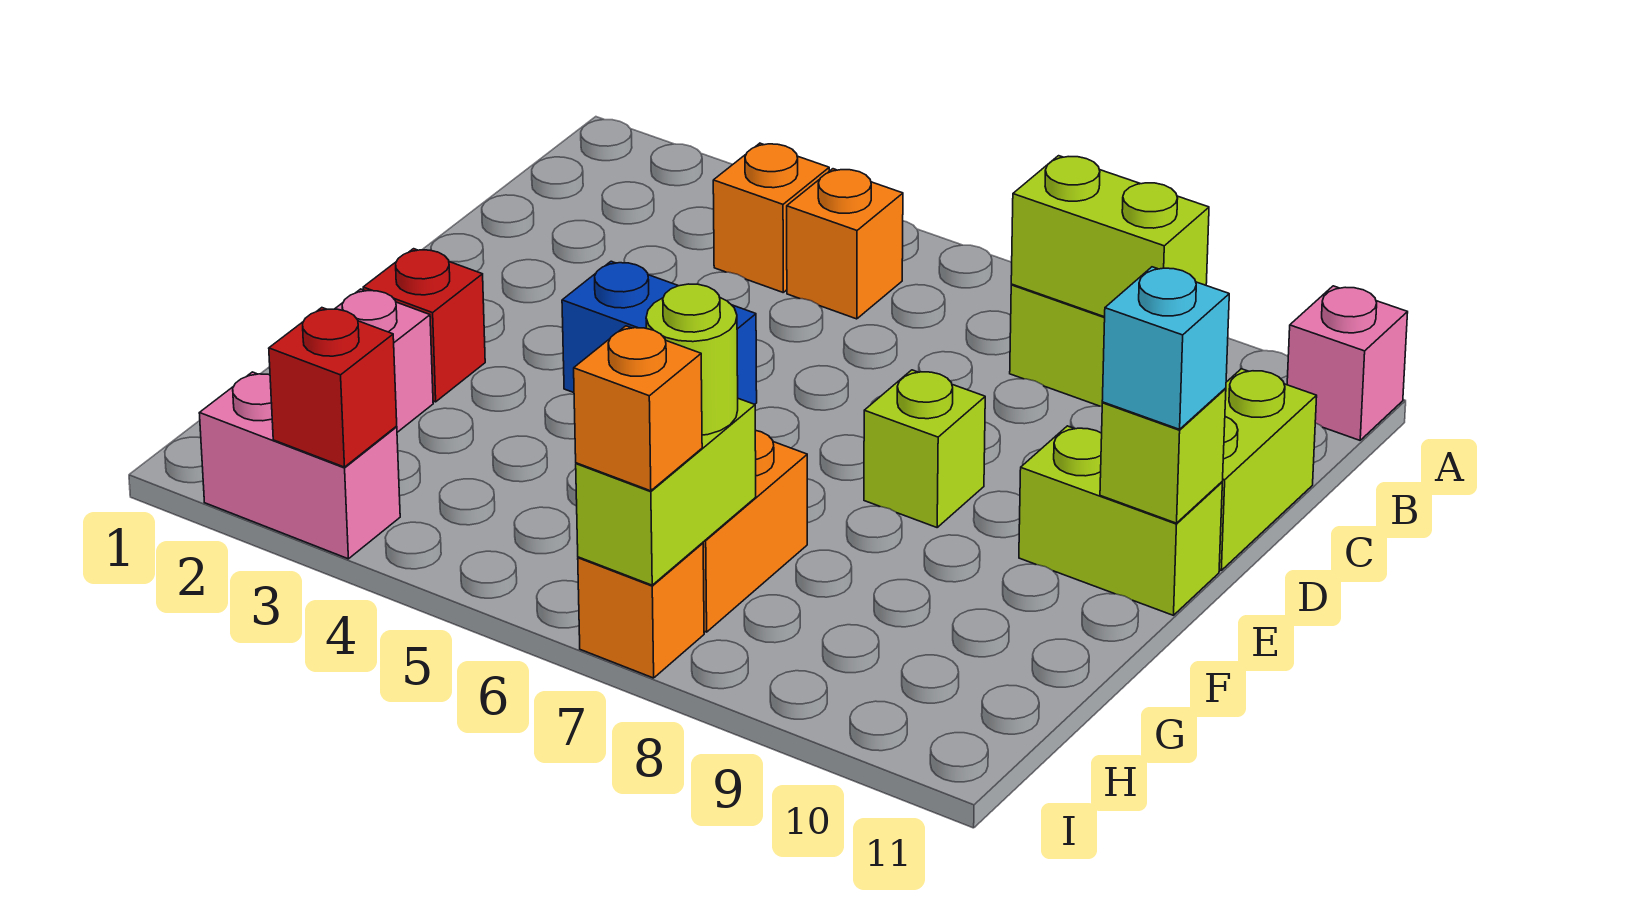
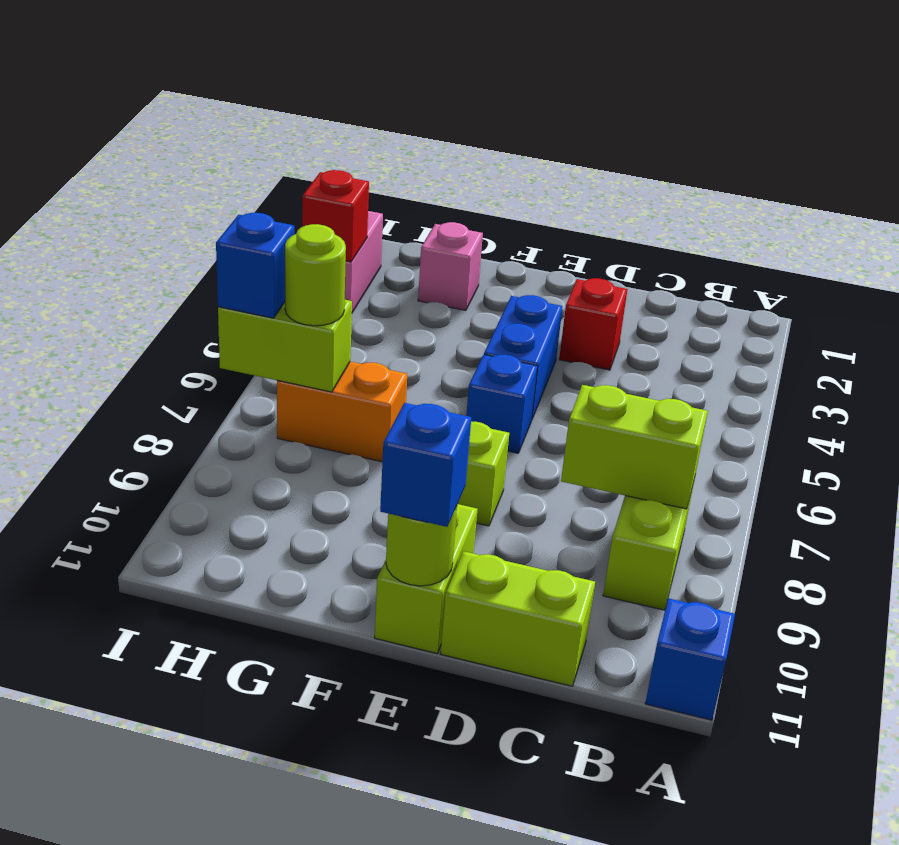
pink brick A11 level 1 -> blue brick A11 level 1
orange brick B4 level 1 -> none
orange brick B5 level 1 -> none
lime brick B8:B9 level 2 -> lime brick B8:C8 level 2
none -> blue brick E6 level 1
lime brick E11 level 2 -> lime round brick E11 level 2
cyan brick E11 level 3 -> blue brick E11 level 3
red brick F2 level 1 -> red brick D3 level 1
orange brick I7 level 1 -> none
orange brick I7 level 3 -> blue brick I7 level 3

